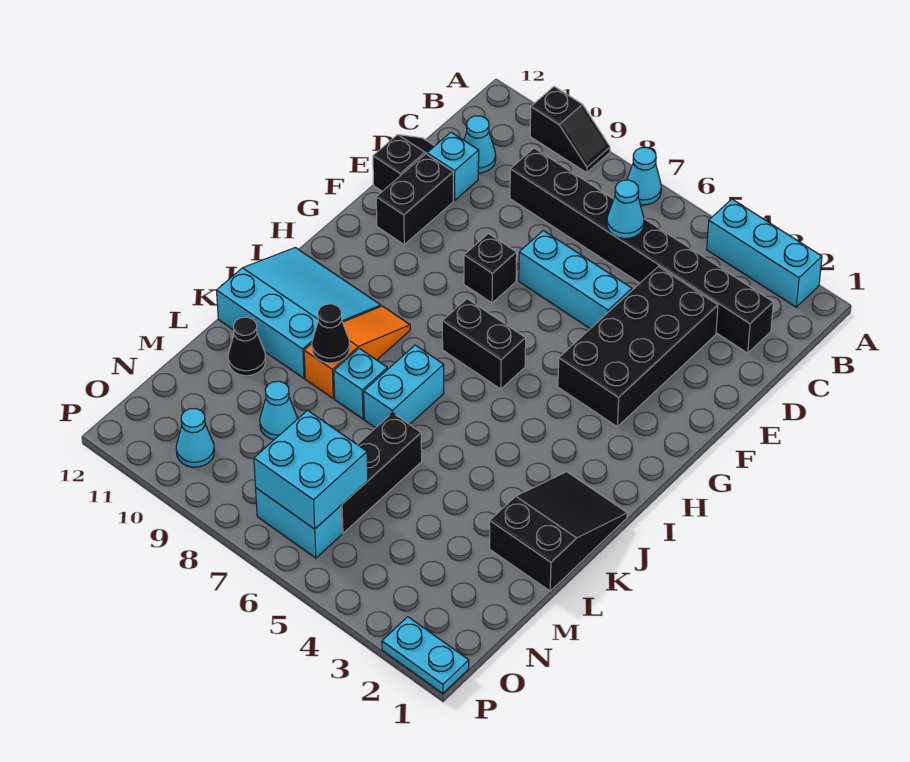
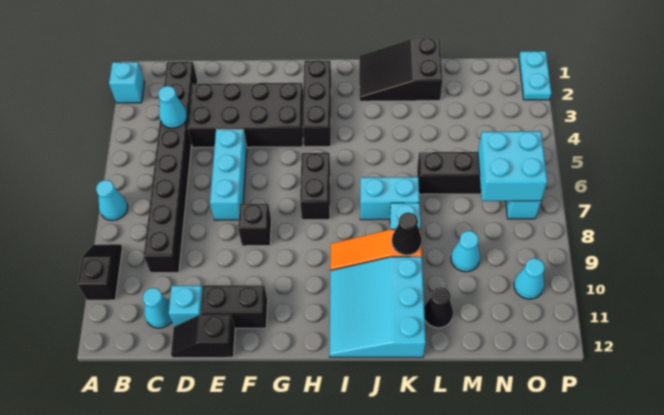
cyan brick A2:A4 level 1 -> cyan brick A2 level 1
cyan cone C6 level 2 -> cyan cone C4 level 2
none -> black brick H2:H4 level 1

